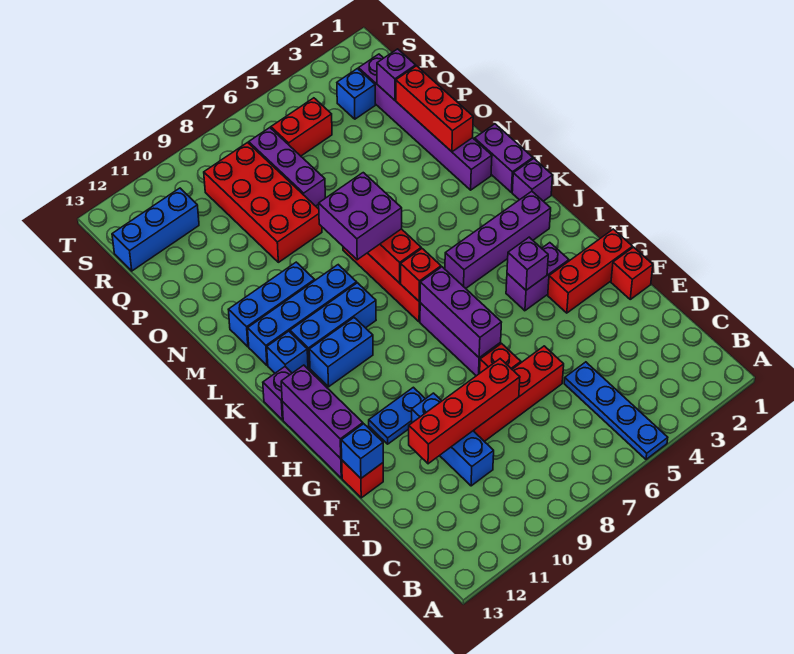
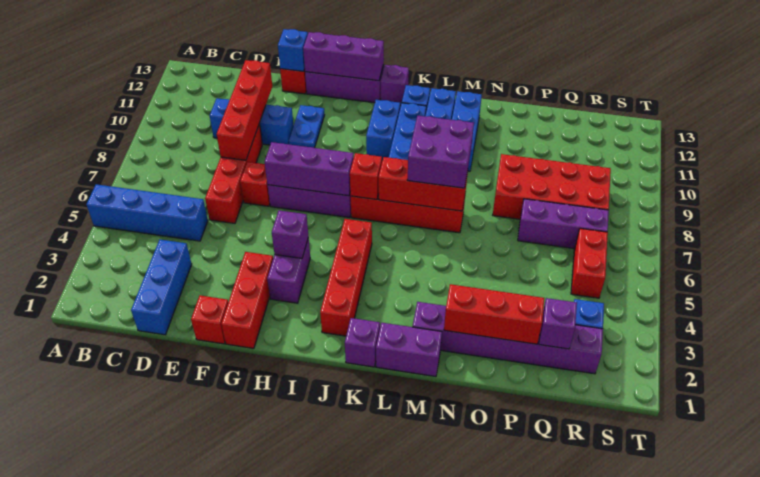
blue plate A5:D5 level 1 -> blue brick A5:D5 level 1
purple brick J2:J5 level 1 -> red brick J2:J5 level 1
blue brick R11:R13 level 1 -> blue brick D1:D3 level 1

